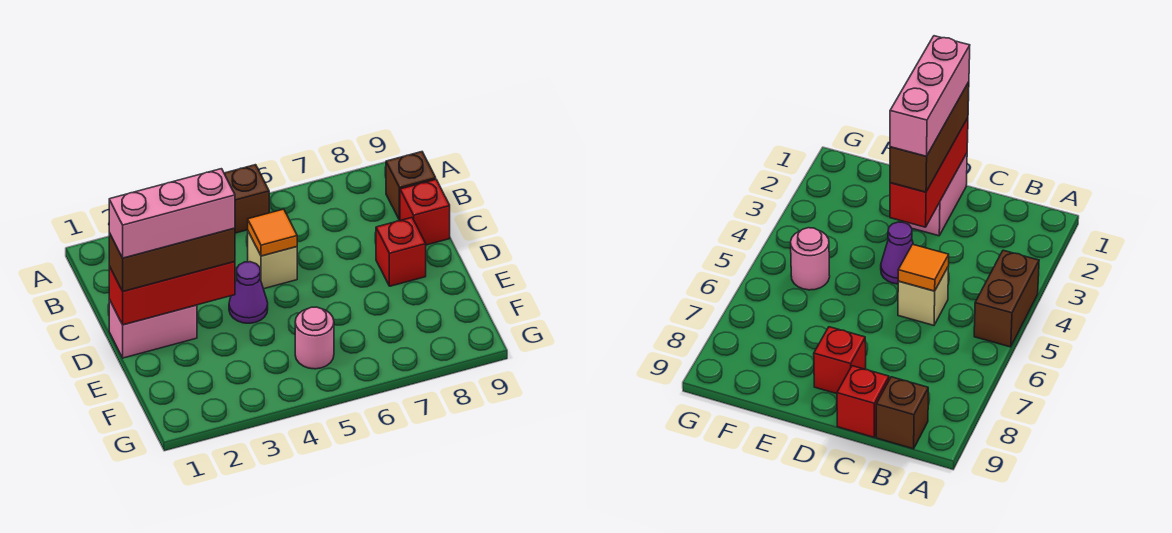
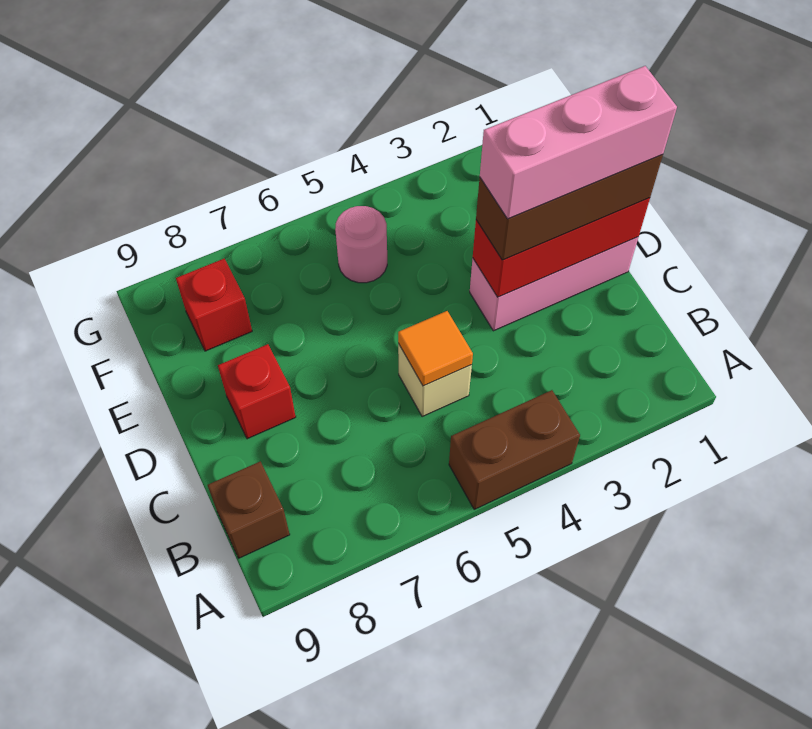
red brick C9 level 1 -> red brick F8 level 1
pink brick D1:D2 level 1 -> pink brick D1:D3 level 1
purple cone D4 level 1 -> none

